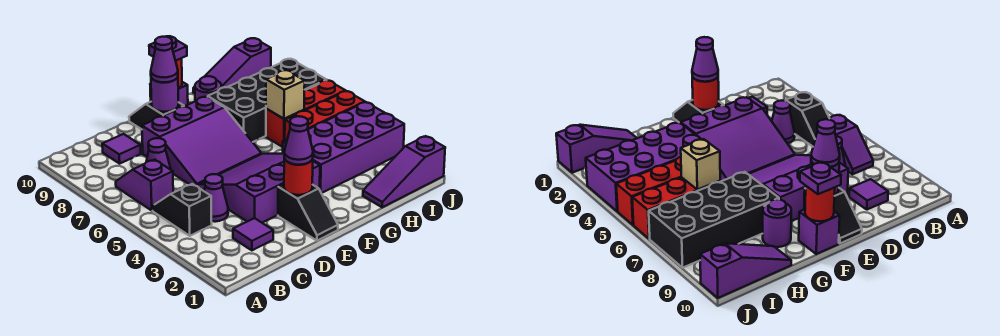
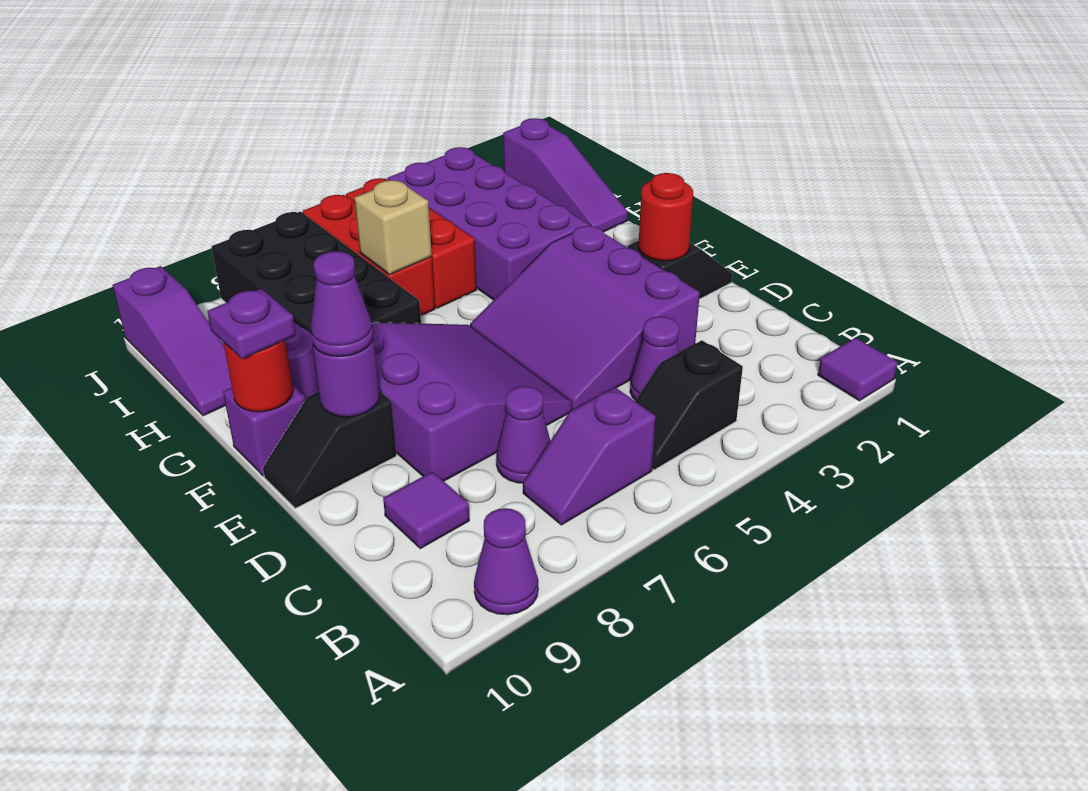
purple tile C2 level 1 -> purple tile A1 level 1
purple cone E2 level 3 -> purple cone A9 level 1

